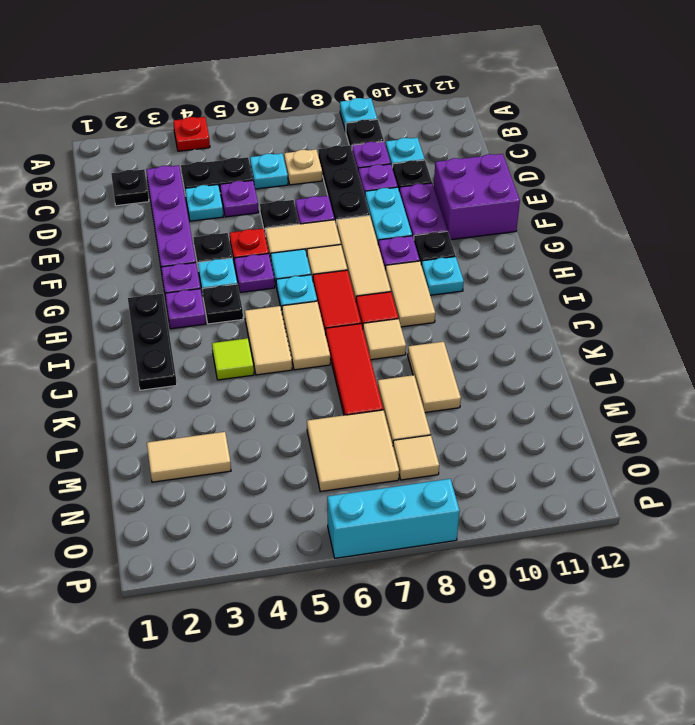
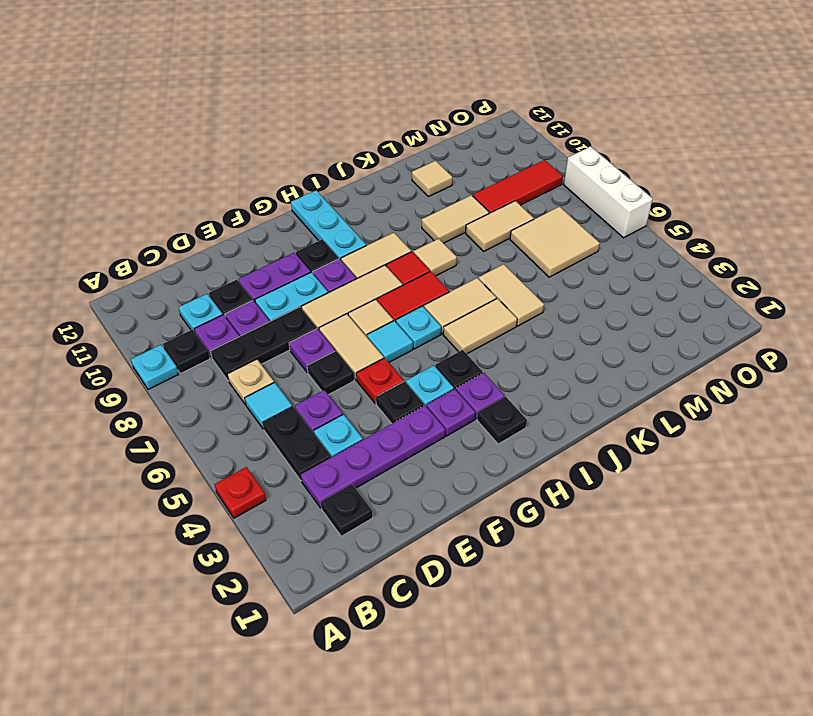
cyan plate C6 level 1 -> cyan tile C6 level 1
purple brick E11:F12 level 1 -> none
purple plate G5 level 1 -> none
black plate H2:J2 level 1 -> black plate H2 level 1
cyan plate H10 level 1 -> cyan plate H10:H12 level 1
lime tile J4 level 1 -> none
red tile J7:L7 level 1 -> red tile M9:O9 level 1
tan tile M2:M3 level 1 -> tan tile K5:K6 level 1
tan tile N8 level 1 -> tan tile L11 level 1
cyan brick P6:P8 level 1 -> white brick P6:P8 level 1

